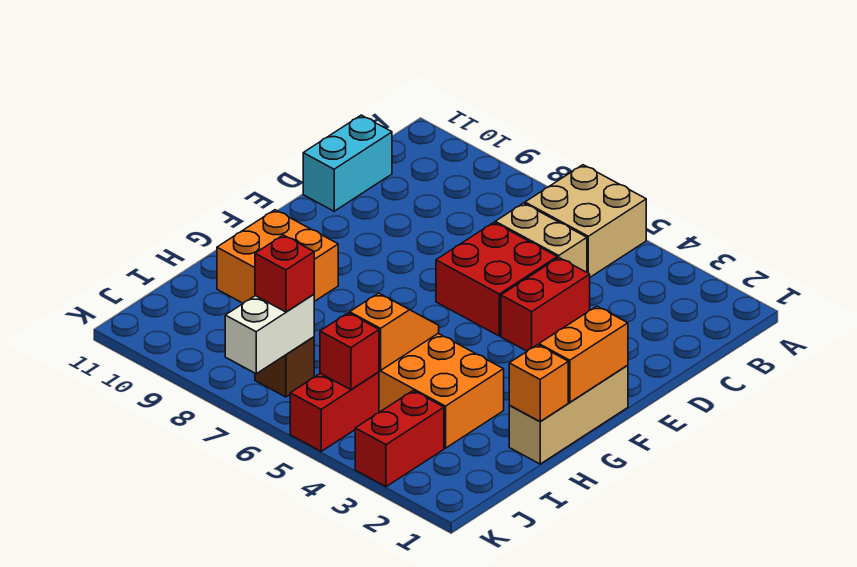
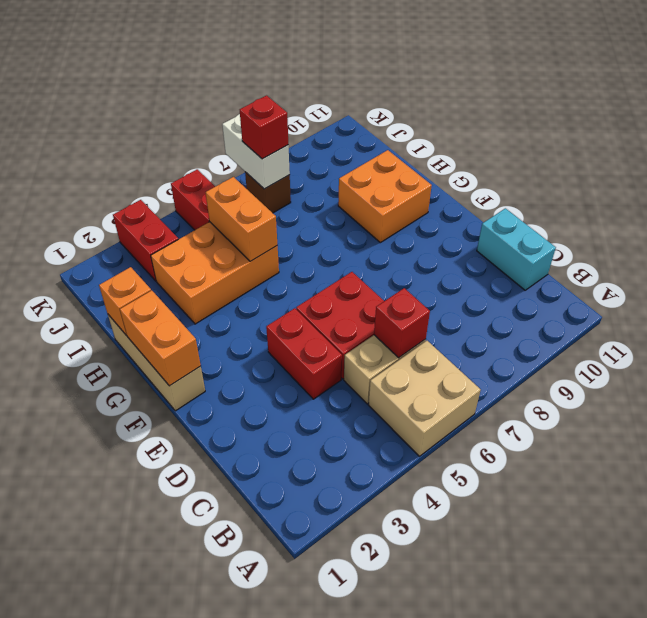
orange slope H5:I5 level 2 top I -> orange brick H5:I5 level 2
red brick J5 level 2 -> red brick C6 level 2

